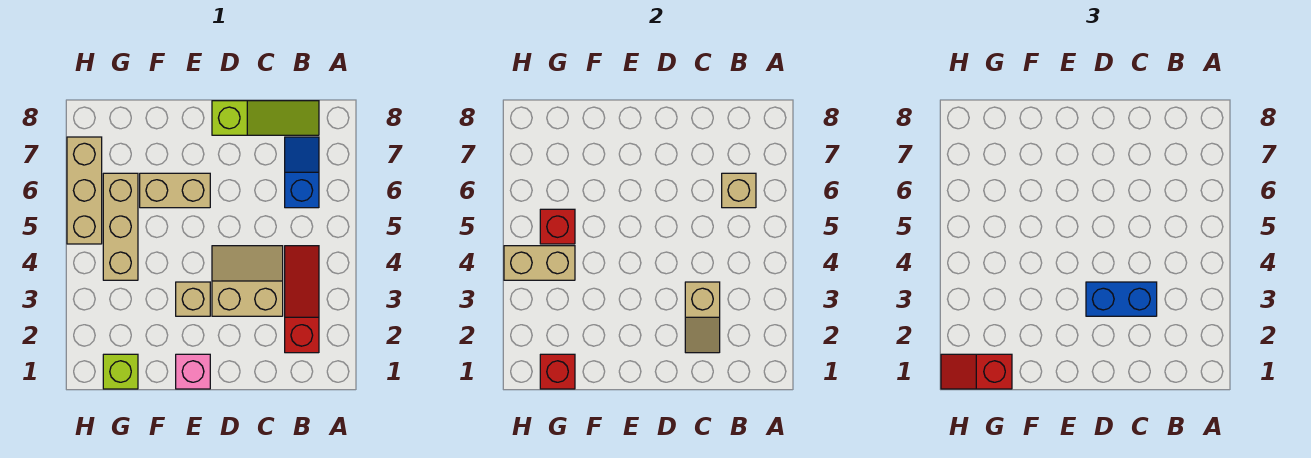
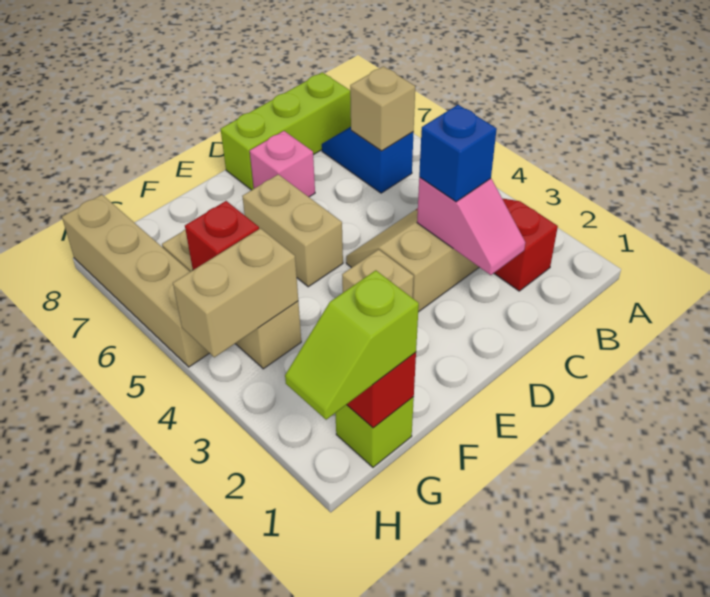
lime slope B8:D8 level 1 top D -> lime brick B8:D8 level 1
tan slope C2:C3 level 2 top 3 -> pink slope C2:C3 level 2 top 3
blue brick C3:D3 level 3 -> blue brick C3 level 3
pink brick E1 level 1 -> pink brick D7 level 1
tan brick E6:F6 level 1 -> tan brick E5:E6 level 1
red slope G1:H1 level 3 top G -> lime slope G1:H1 level 3 top G
tan brick H5:H7 level 1 -> tan brick H5:H8 level 1

